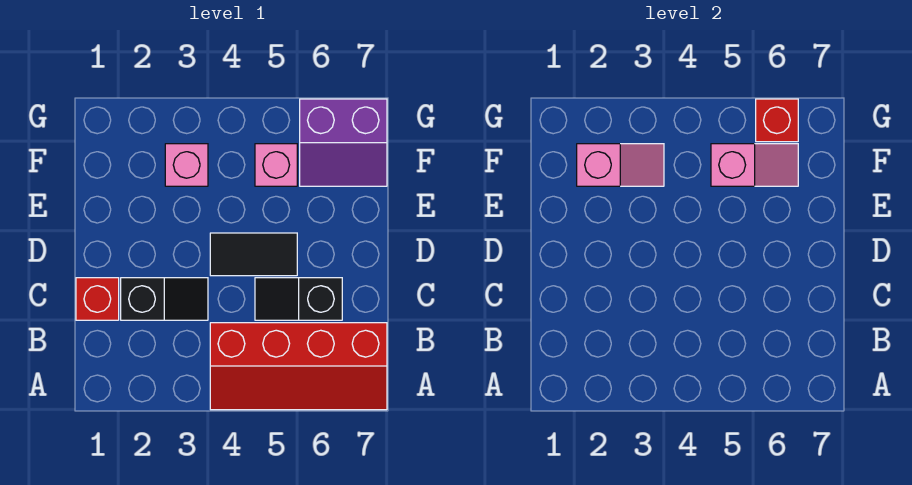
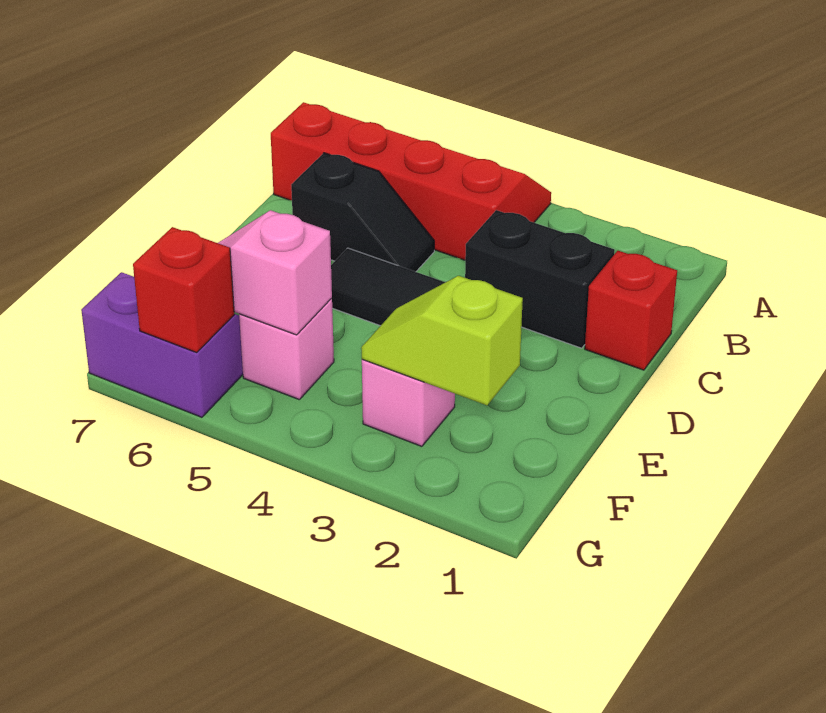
black slope C2:C3 level 1 top 2 -> black brick C2:C3 level 1
pink slope F2:F3 level 2 top 2 -> lime slope F2:F3 level 2 top 2

